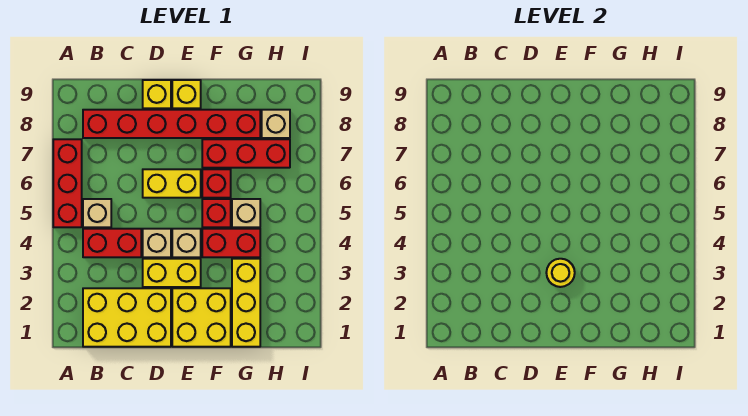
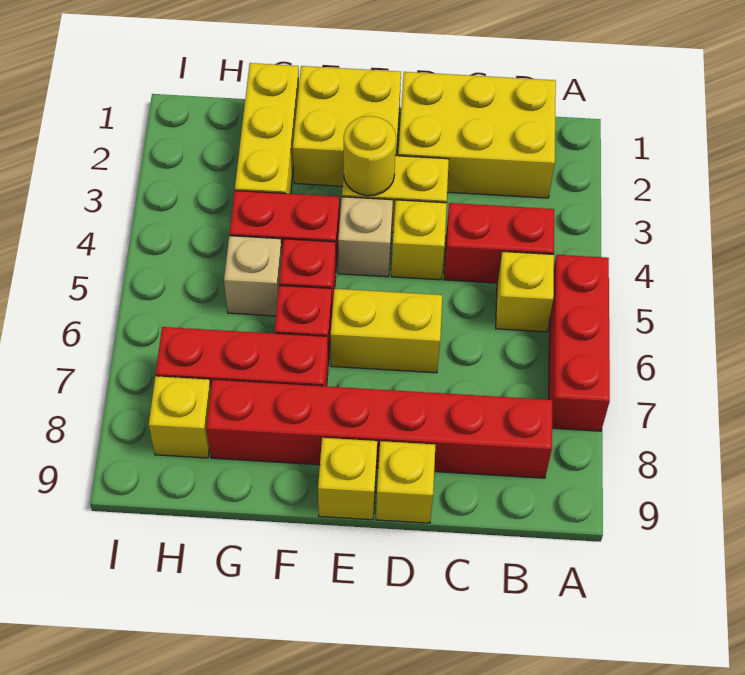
tan brick B5 level 1 -> yellow brick B5 level 1
tan brick D4 level 1 -> yellow brick D4 level 1
tan brick H8 level 1 -> yellow brick H8 level 1

